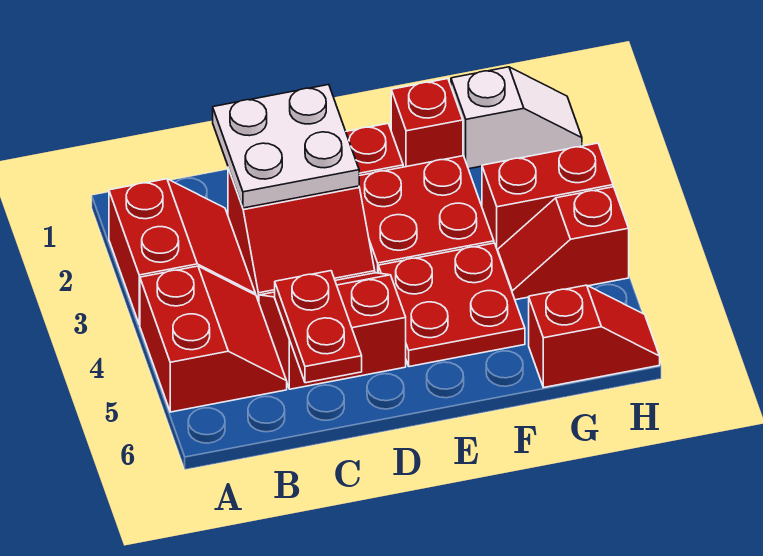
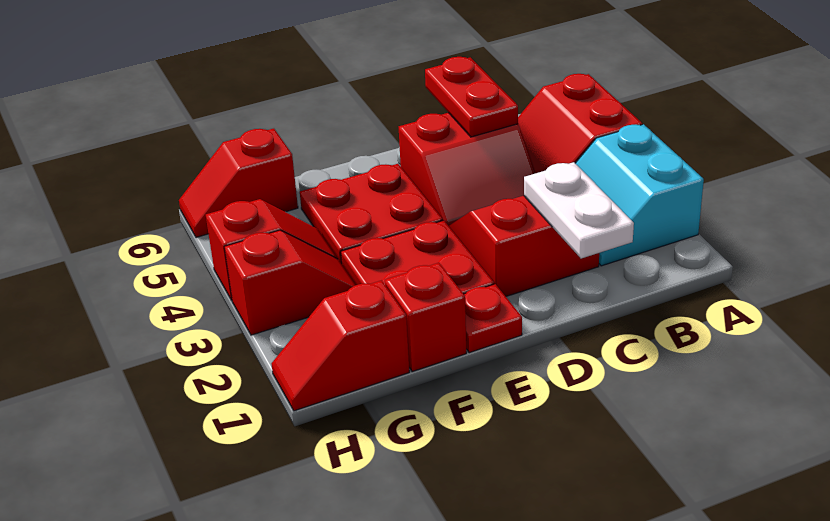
red slope A2:B3 level 1 top A -> cyan slope A2:B3 level 1 top A
white plate C1:D2 level 2 -> white plate C1:C2 level 2
white slope G1:H1 level 1 top G -> red slope G1:H1 level 1 top G
red brick G3:H3 level 1 -> red slope G3:H3 level 1 top H

